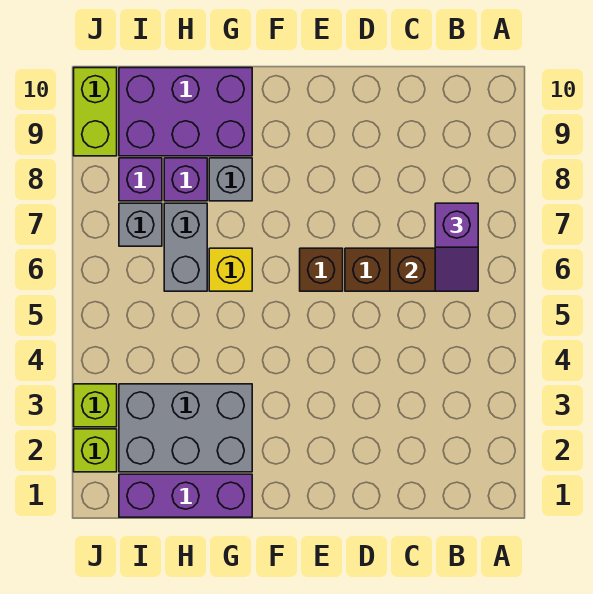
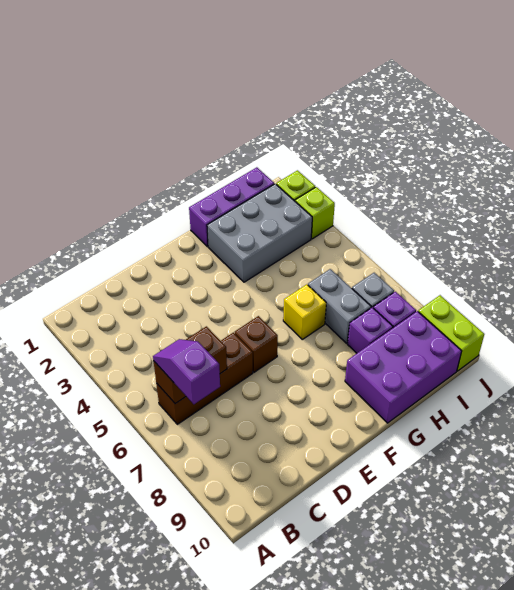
grey brick G8 level 1 -> none

